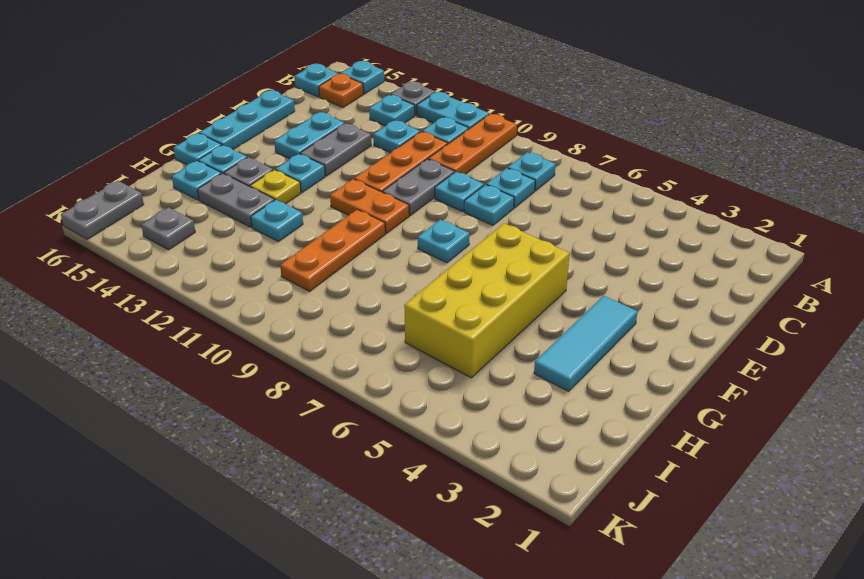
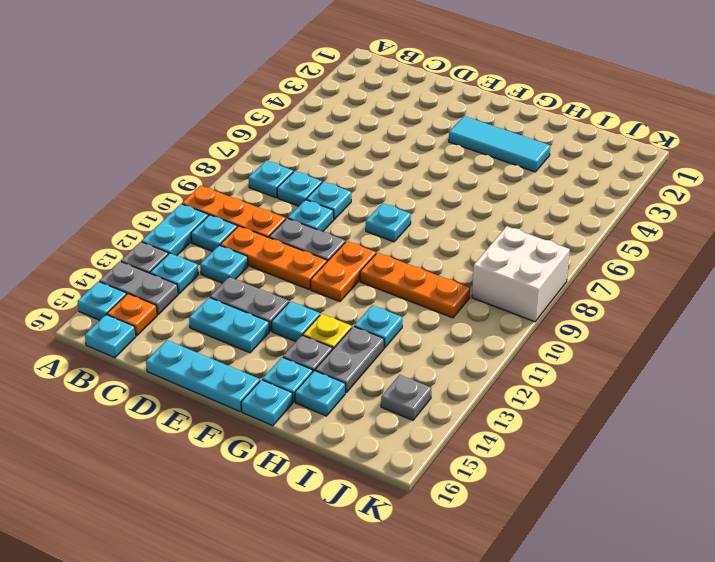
yellow brick F5:I6 level 1 -> none
none -> white brick J8:K9 level 1
grey plate J16:K16 level 1 -> grey plate A14:B14 level 1

